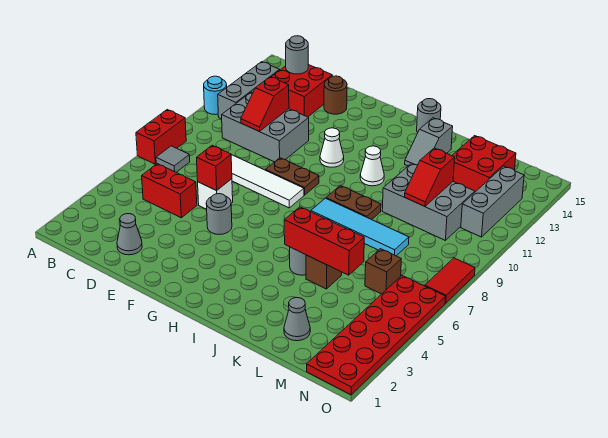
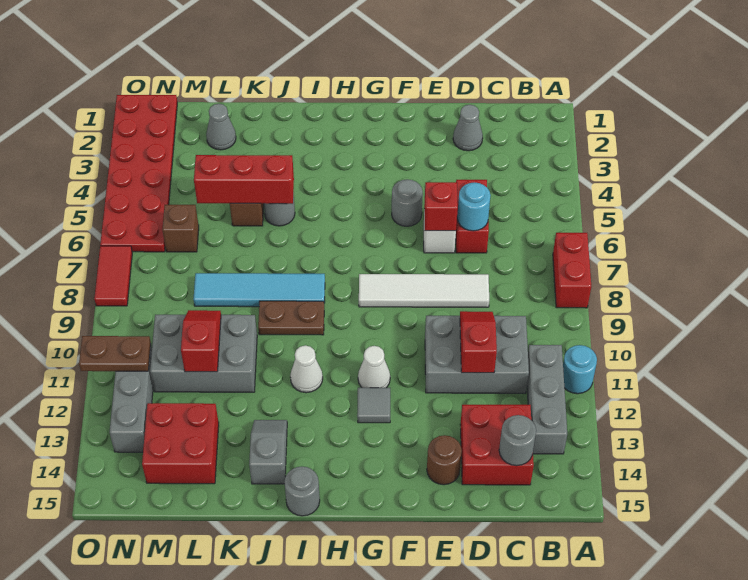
grey tile B7 level 1 -> grey tile G12 level 1
red brick C5:D5 level 1 -> red brick D5:D6 level 1
none -> cyan round brick D6 level 2
brown plate F9:G9 level 1 -> brown plate N11:O11 level 2

